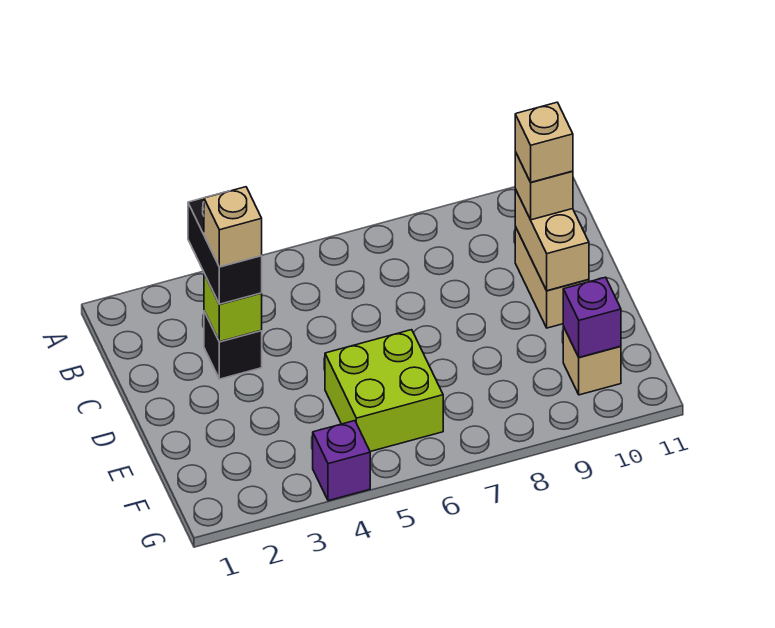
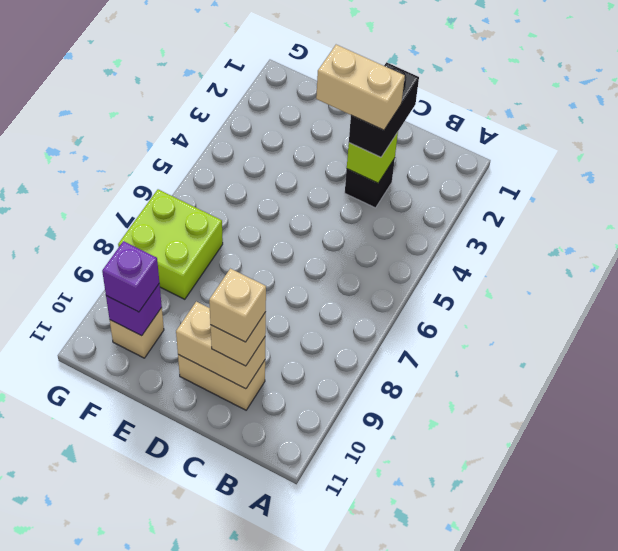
black brick B3:C3 level 3 -> black brick C2:C3 level 3
tan brick C3 level 4 -> tan brick C3:D3 level 4
lime brick E5:F6 level 1 -> lime brick F7:G8 level 1
purple brick G4 level 1 -> purple brick F10 level 3

